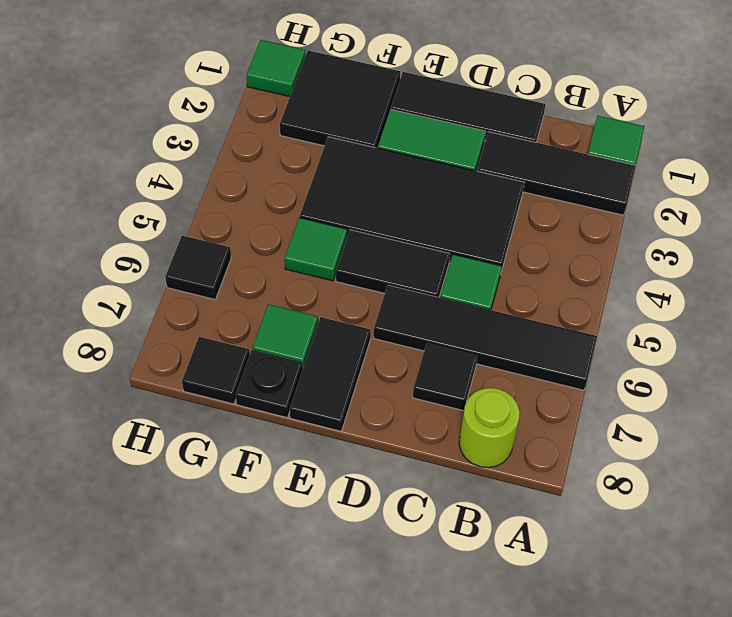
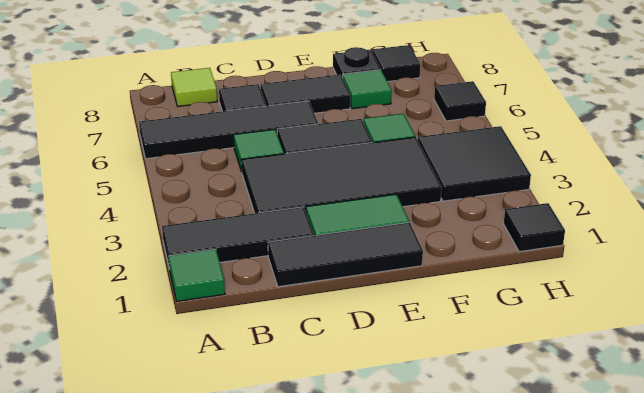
lime round brick B8 level 1 -> lime tile B8 level 1
black tile E7:E8 level 1 -> black tile D7:E7 level 1
black tile F1:G2 level 1 -> black tile G3:H4 level 1
green tile H1 level 1 -> black tile H1 level 1

